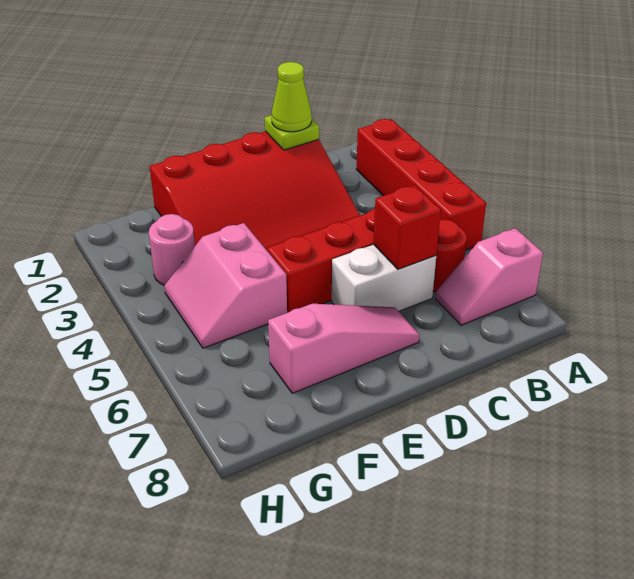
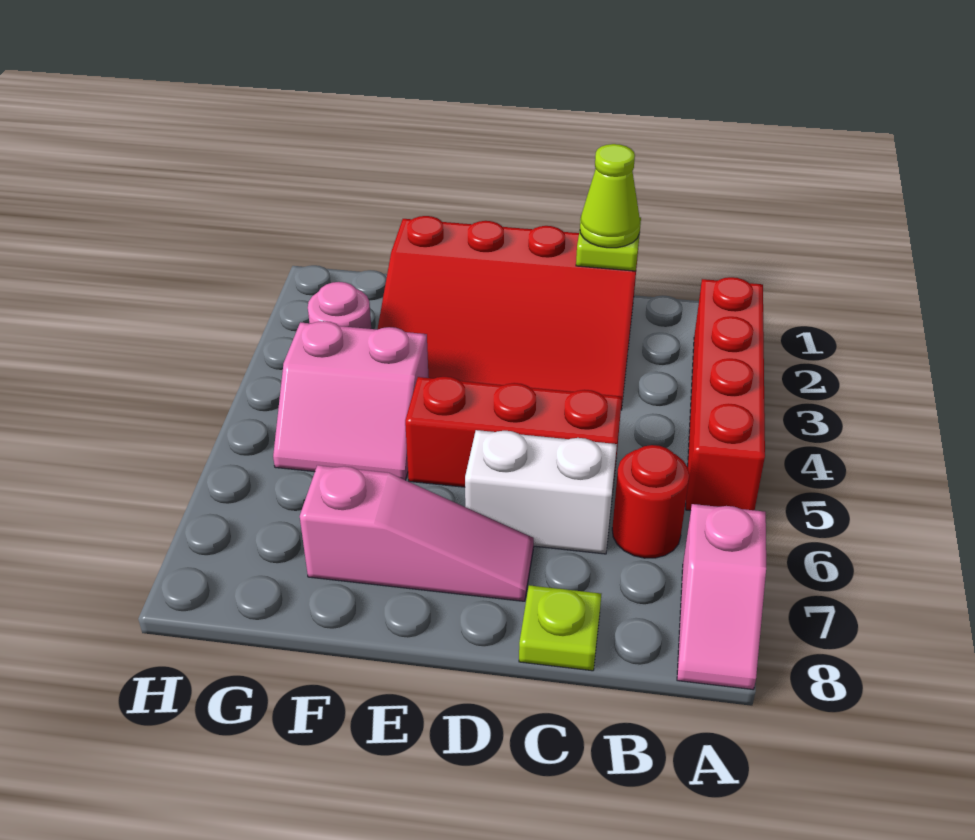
pink slope A7:B7 level 1 top A -> pink slope A7:A8 level 1 top 7
red brick C6 level 2 -> none
none -> lime plate C8 level 1
pink slope F4:G5 level 1 top F -> pink slope F4:G5 level 1 top 4

